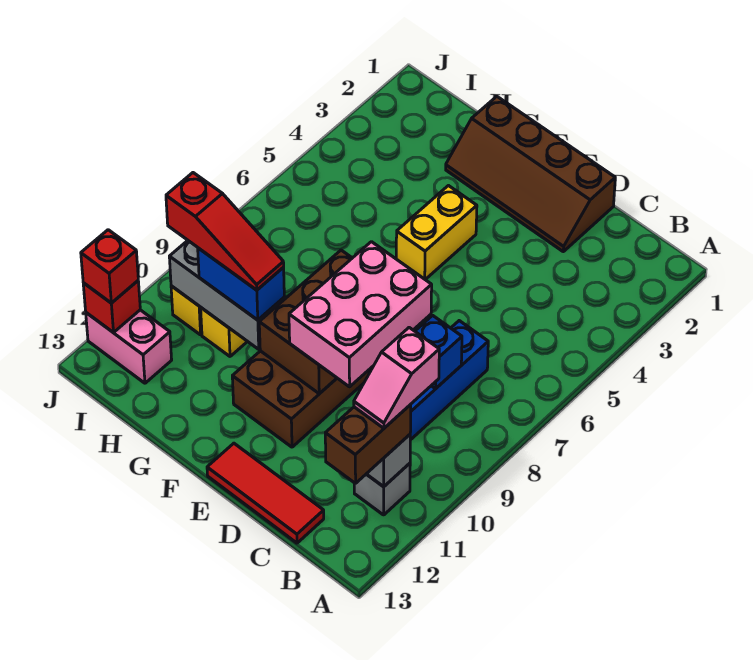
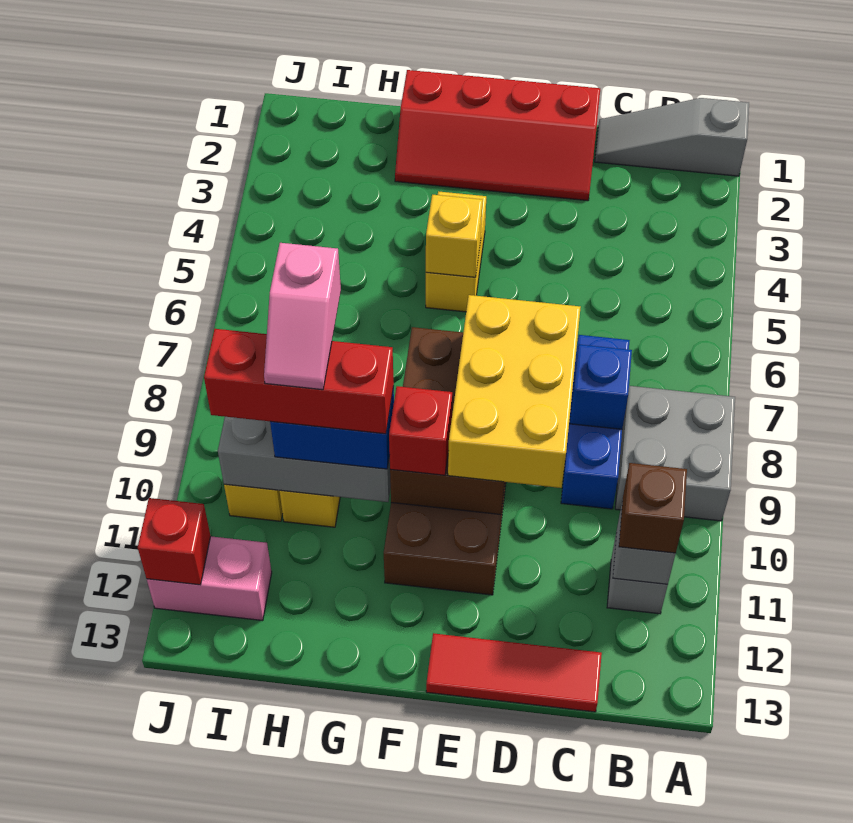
none -> grey slope A1:C1 level 1 top A
none -> grey brick A8:B9 level 1
pink slope B10:B11 level 4 top 10 -> pink slope H9:H10 level 5 top 9
brown brick B11:B12 level 3 -> brown brick B11 level 3
brown slope D1:G2 level 1 top 1 -> red slope D1:G2 level 1 top 1
pink brick D8:E10 level 3 -> yellow brick D8:E10 level 3
none -> yellow brick F5 level 2
red slope G10:I10 level 4 top I -> red brick G10:I10 level 4
red brick J12 level 3 -> red brick F10 level 3

